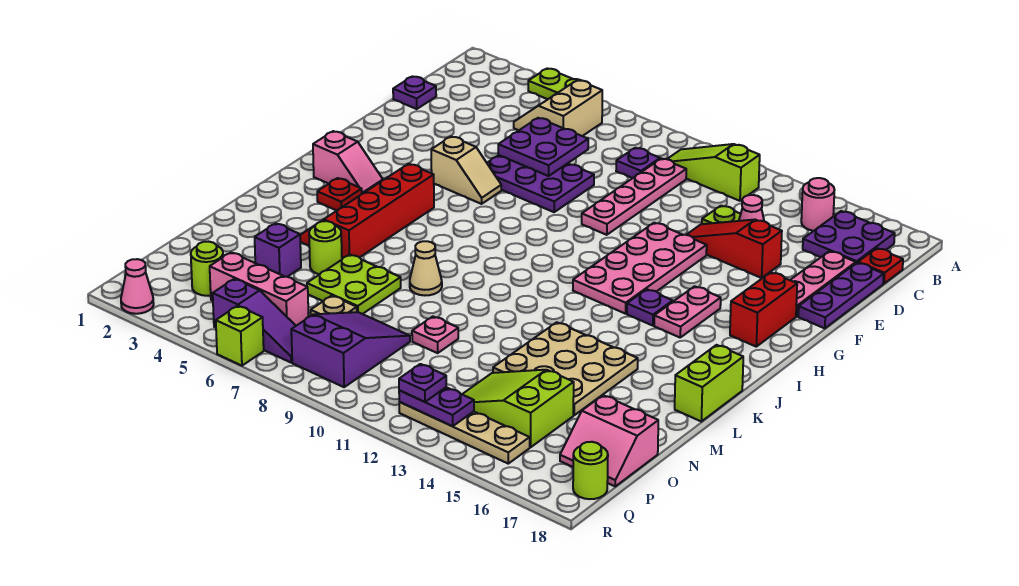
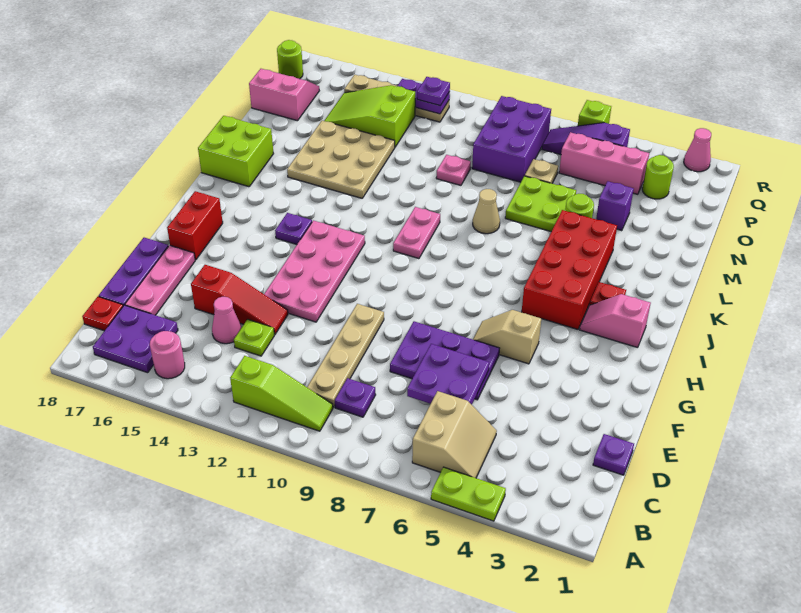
pink plate C10:F10 level 1 -> tan plate C10:F10 level 1
pink plate H15:I15 level 1 -> pink plate J10:K10 level 1
red slope I4:L5 level 1 top 5 -> red brick I4:L5 level 1
lime brick K18:L18 level 1 -> lime brick K17:L18 level 1
purple slope O8:Q9 level 1 top Q -> purple brick O8:Q9 level 1
lime slope O13:P15 level 1 top 15 -> lime slope O13:P15 level 1 top 13

